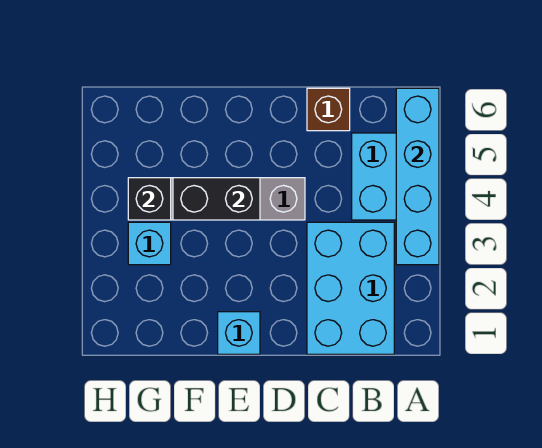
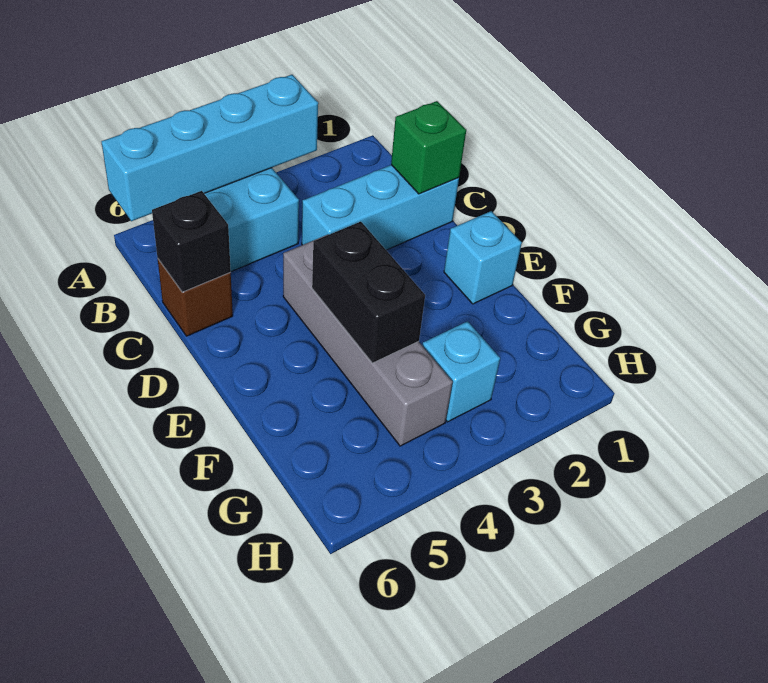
cyan brick B1:C3 level 1 -> cyan brick C1:C3 level 1
none -> green brick C1 level 2
black brick G4 level 2 -> black brick C6 level 2

